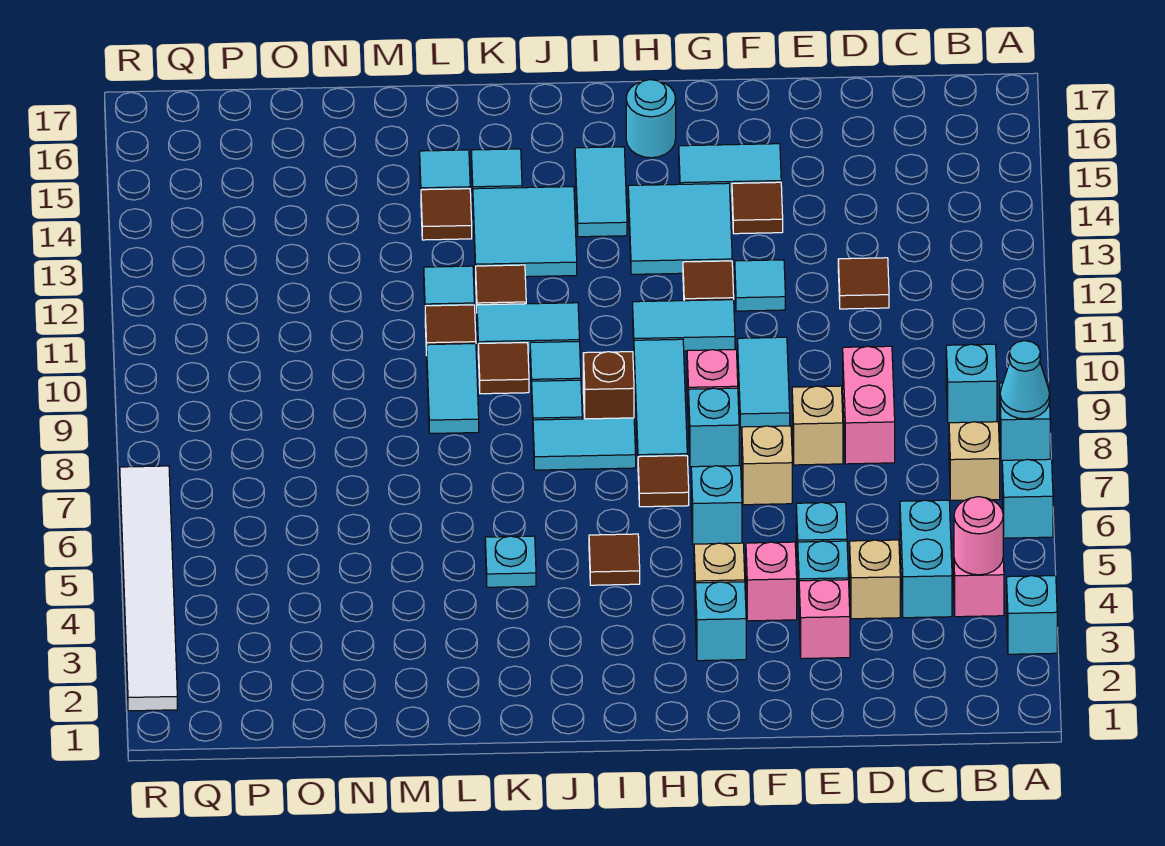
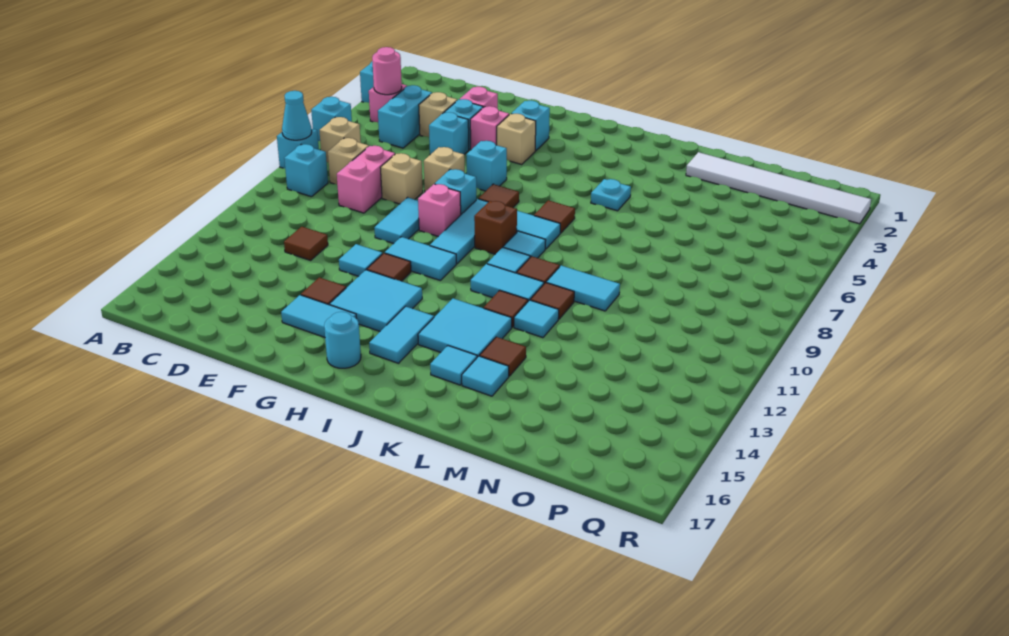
none -> tan brick C8 level 1
brown tile I5 level 1 -> brown tile J7 level 1
cyan tile L9:L10 level 1 -> cyan tile L10:M10 level 1
white tile R2:R7 level 1 -> white tile M2:R2 level 1

